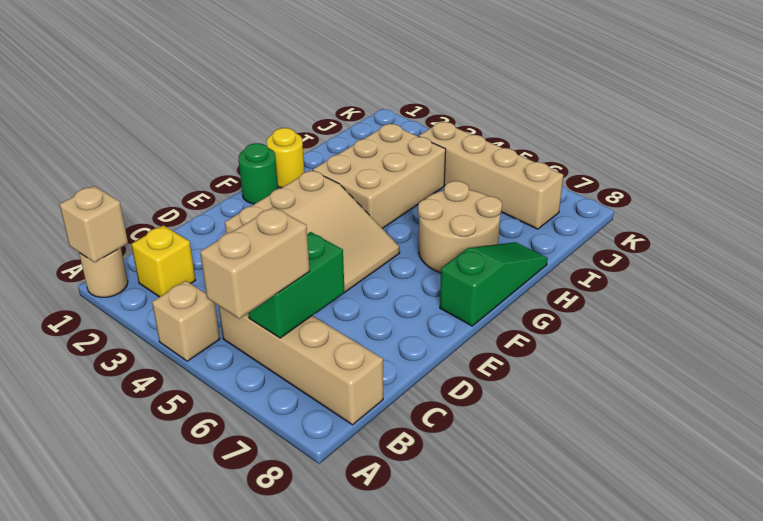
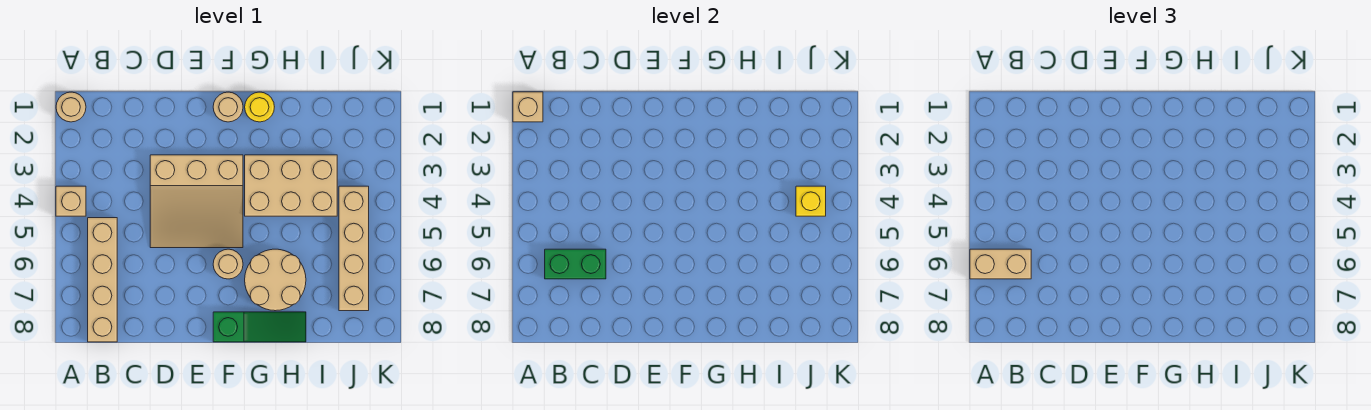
yellow brick B2 level 1 -> yellow brick J4 level 2
green round brick F1 level 1 -> tan round brick F1 level 1
none -> tan round brick F6 level 1

